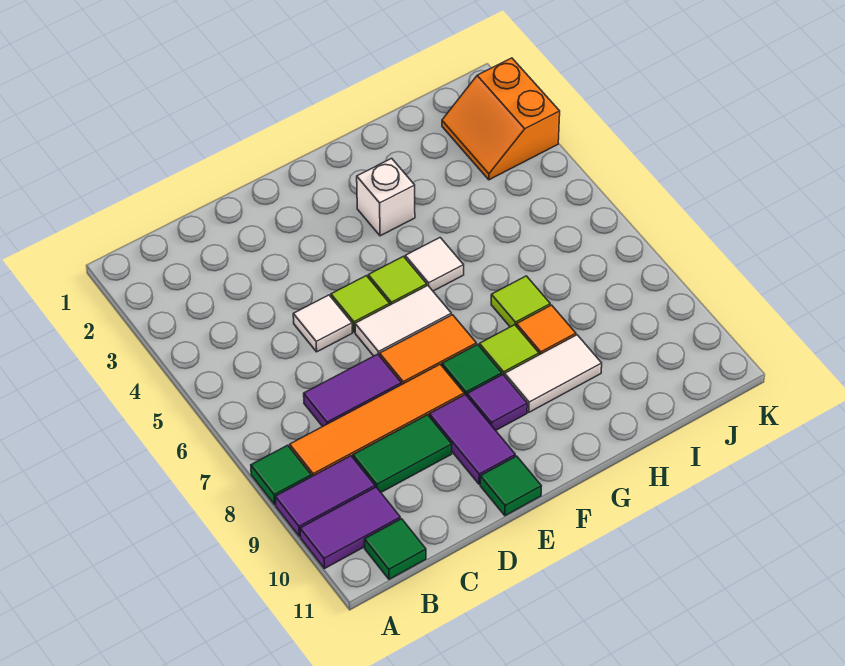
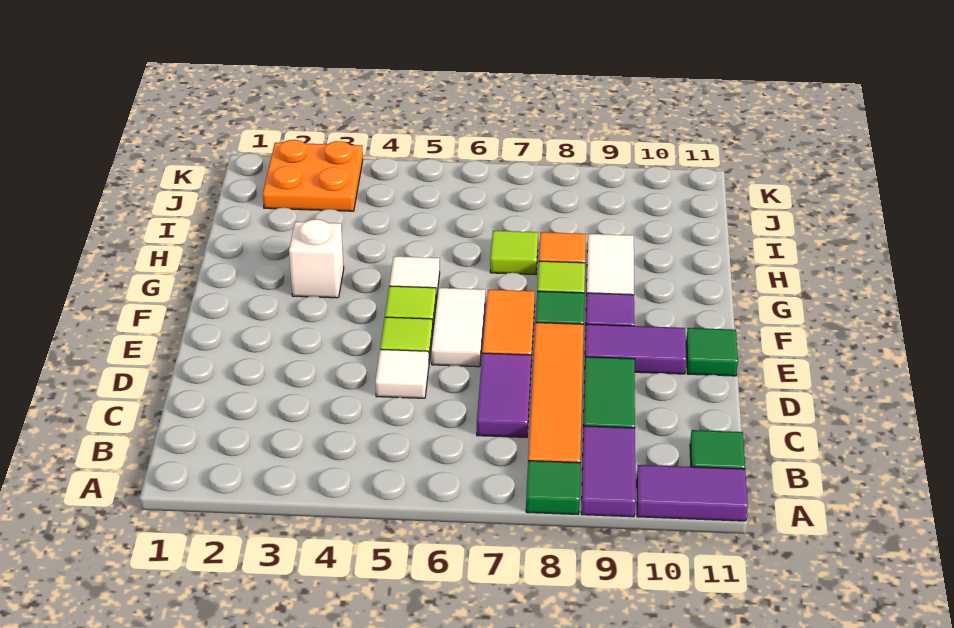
purple tile A10:B10 level 1 -> purple tile A10:A11 level 1
orange slope J2:K3 level 1 top K -> orange plate J2:K3 level 1

